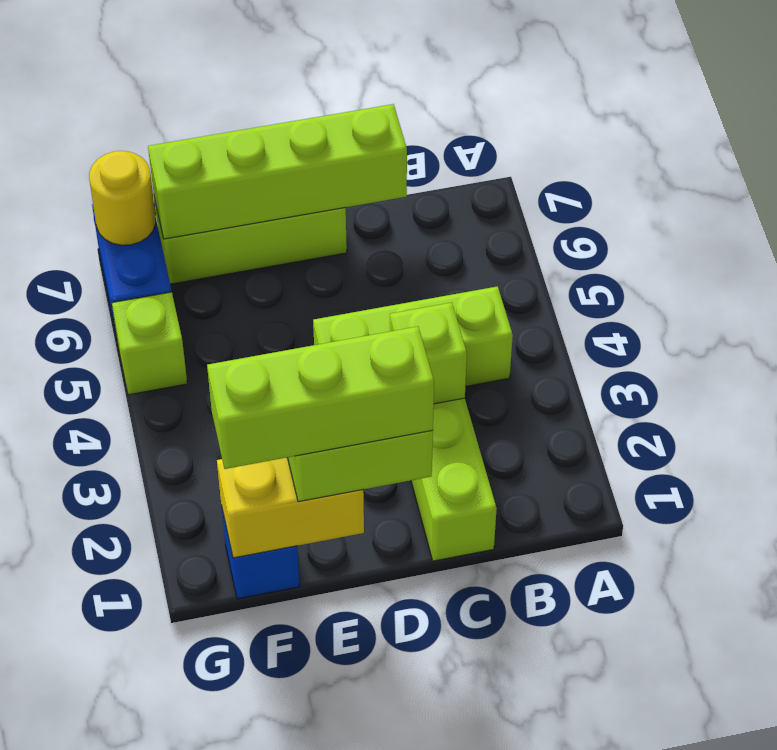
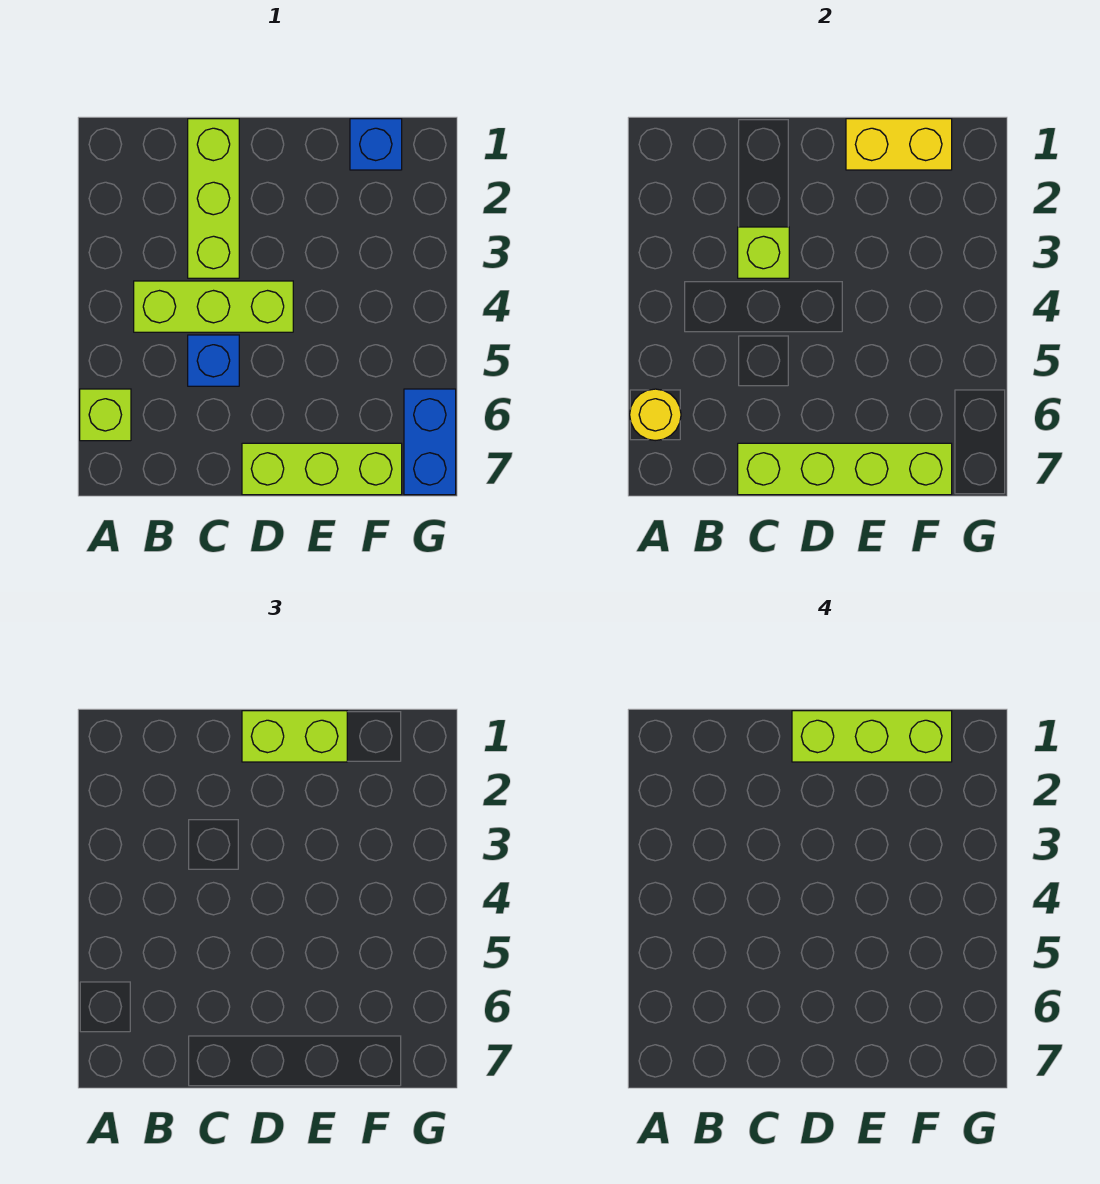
none -> blue brick C5 level 1
lime brick G5 level 1 -> lime brick A6 level 1
yellow round brick G7 level 2 -> yellow round brick A6 level 2

